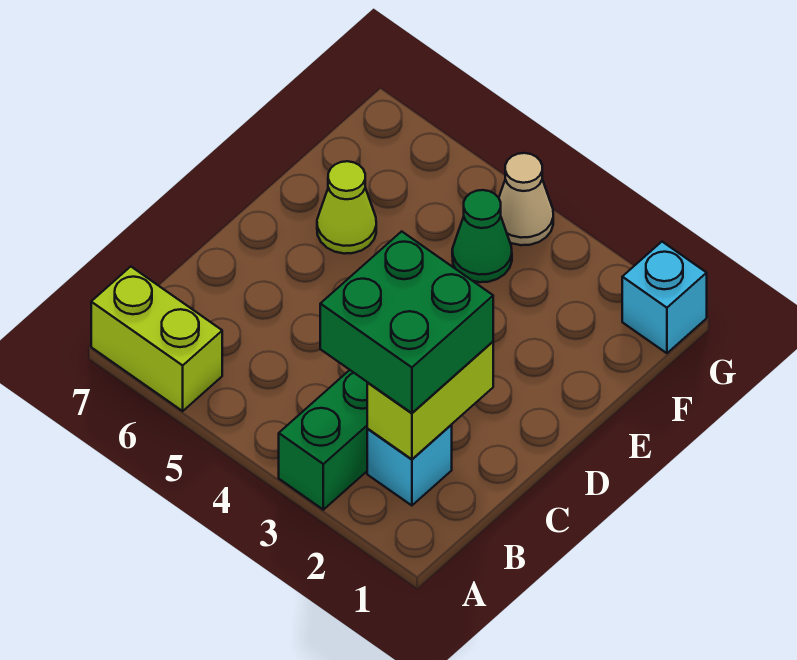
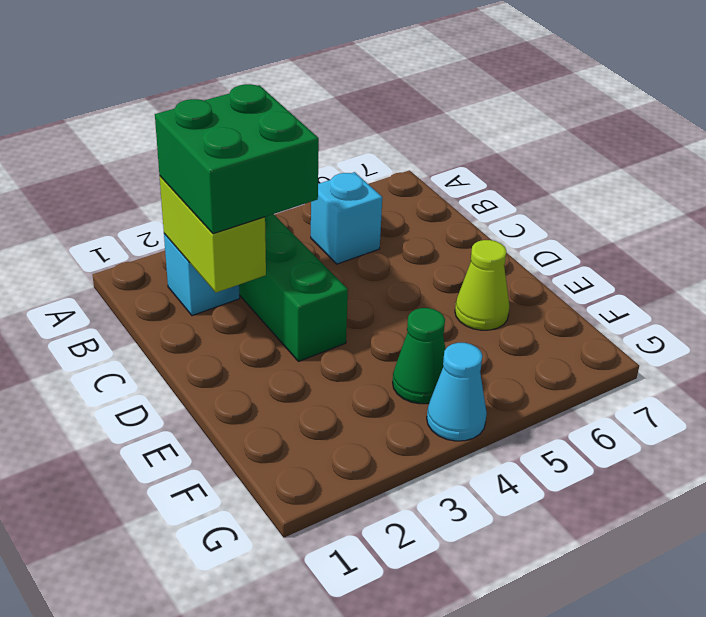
lime brick A6:A7 level 1 -> none
cyan brick G1 level 1 -> cyan brick B5 level 1
tan cone G4 level 1 -> cyan cone G4 level 1

